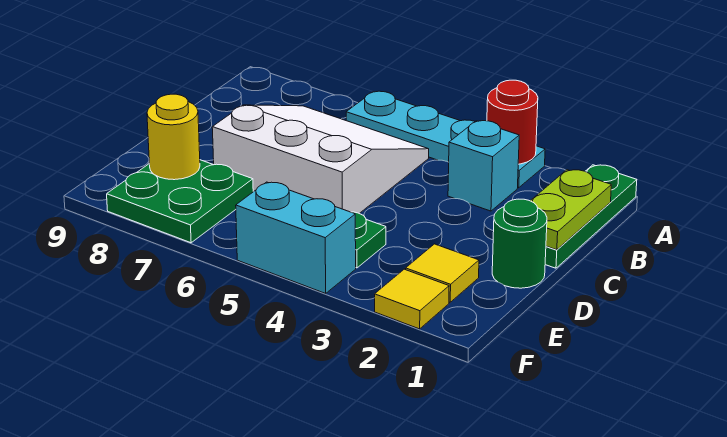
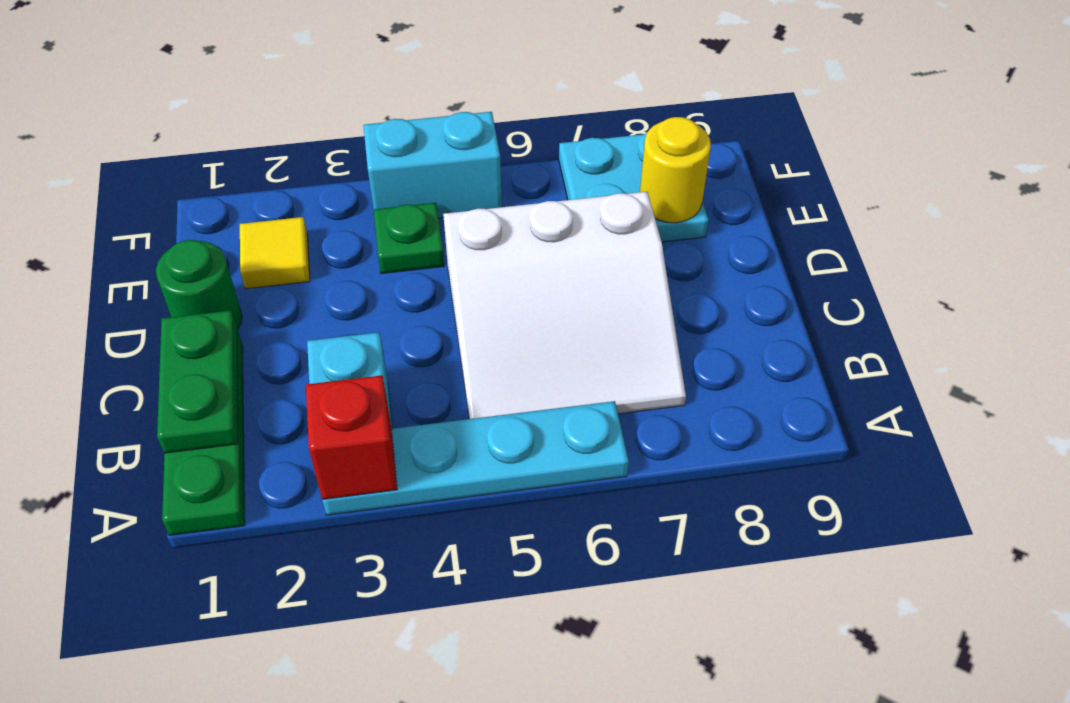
red round brick A3 level 2 -> red brick A3 level 2
lime plate B1:C1 level 2 -> green plate B1:C1 level 2
green plate E7:F8 level 1 -> cyan plate E7:F8 level 1
yellow tile F2 level 1 -> none

